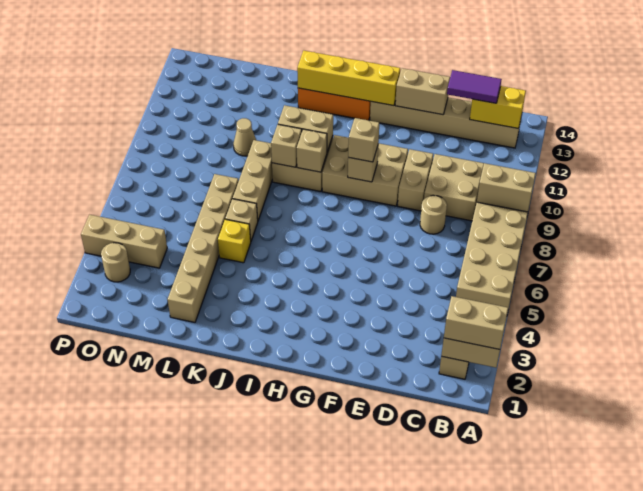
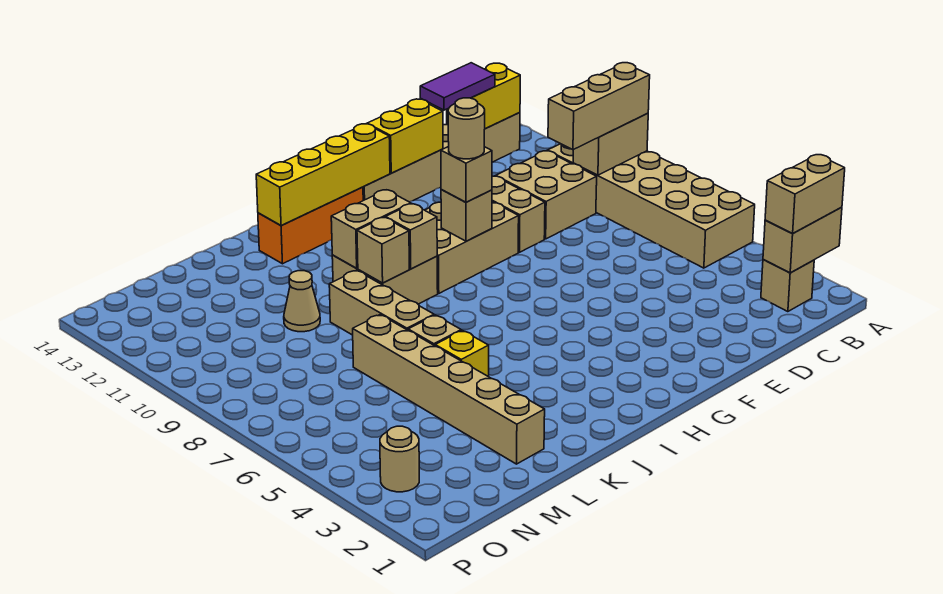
tan round brick D8 level 1 -> tan round brick G9 level 4
tan brick E13:F13 level 2 -> yellow brick E13:F13 level 2
tan brick N4:P4 level 1 -> tan brick A9:C9 level 3

